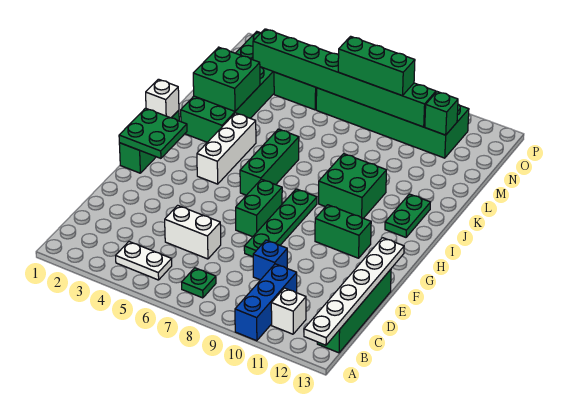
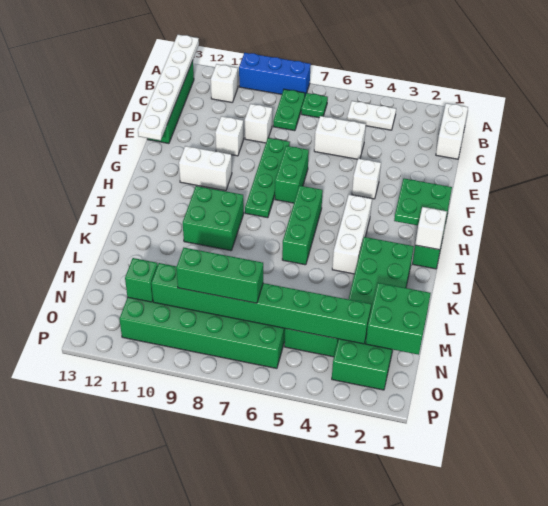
blue brick A10:C10 level 1 -> blue brick A8:A10 level 1
none -> white brick B1:C1 level 1
blue brick D9 level 1 -> white brick D9 level 1
none -> white brick E10 level 1
none -> white brick F4 level 1
green brick G10:G11 level 1 -> white brick G10:G11 level 1
green plate I12:J12 level 1 -> green plate B8:C8 level 1
green brick K2:L3 level 2 -> green brick M1:N2 level 2

